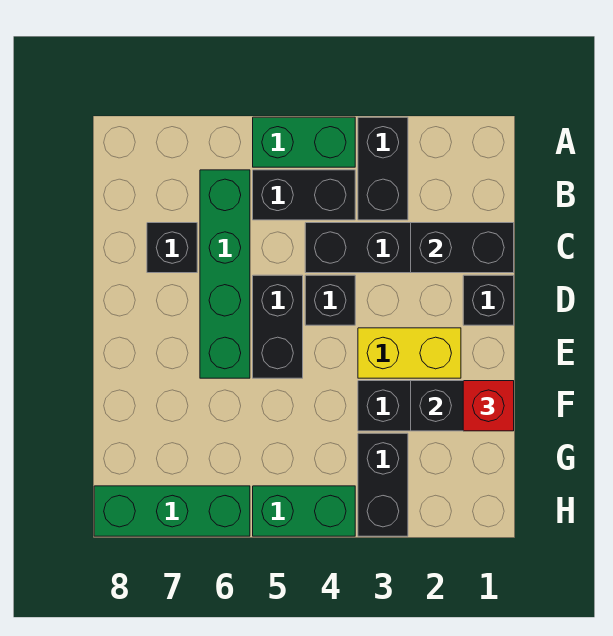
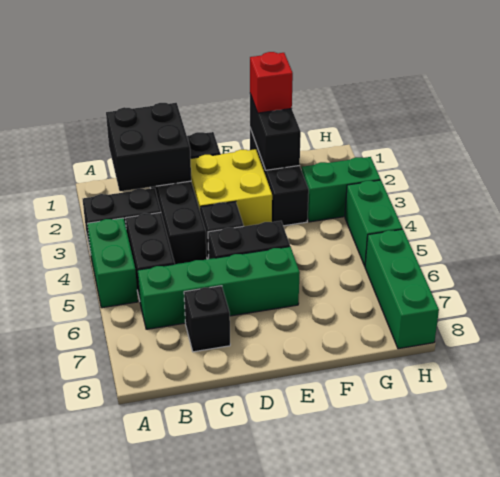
black brick C1:C2 level 2 -> black brick B1:C2 level 2
yellow brick E2:E3 level 1 -> yellow brick D2:E3 level 1
black brick G3:H3 level 1 -> green brick G3:H3 level 1

